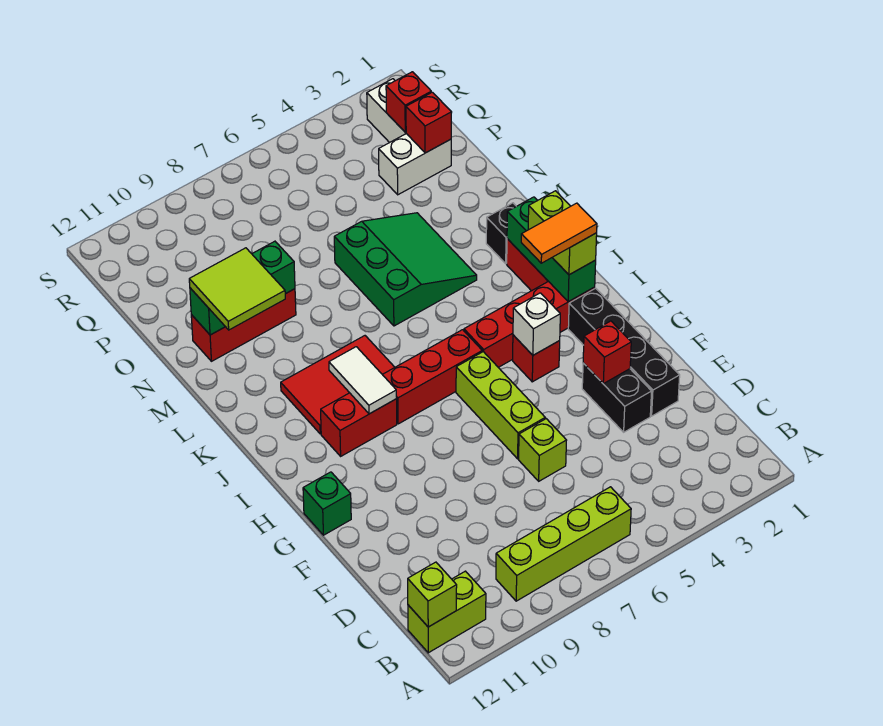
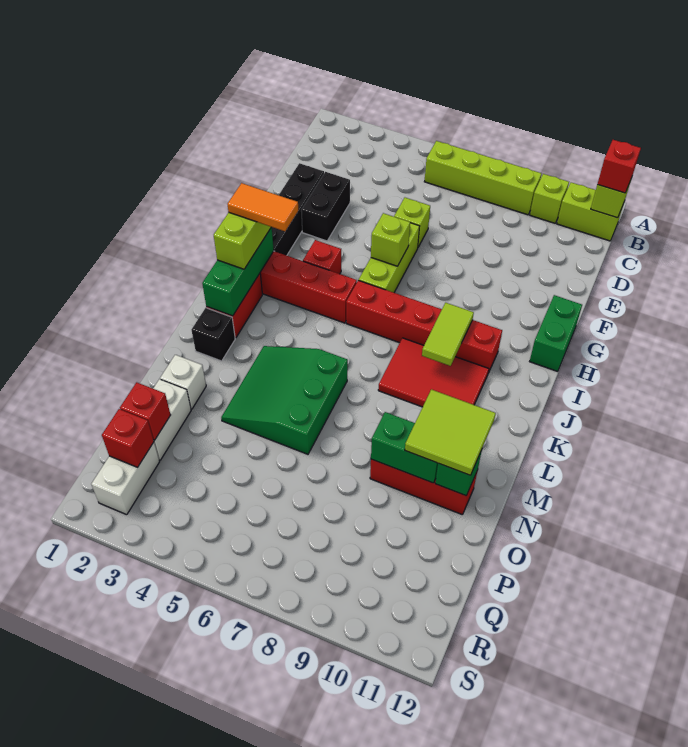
none -> lime brick B10 level 1
red brick F3 level 2 -> red brick B12 level 3
none -> lime brick G6 level 2
green brick G12 level 1 -> green brick G12:H12 level 1
white brick H4 level 2 -> white brick N2 level 1
white tile I9:J9 level 2 -> lime tile I9:J9 level 2
white brick P2:P3 level 1 -> white brick O2:P2 level 1

